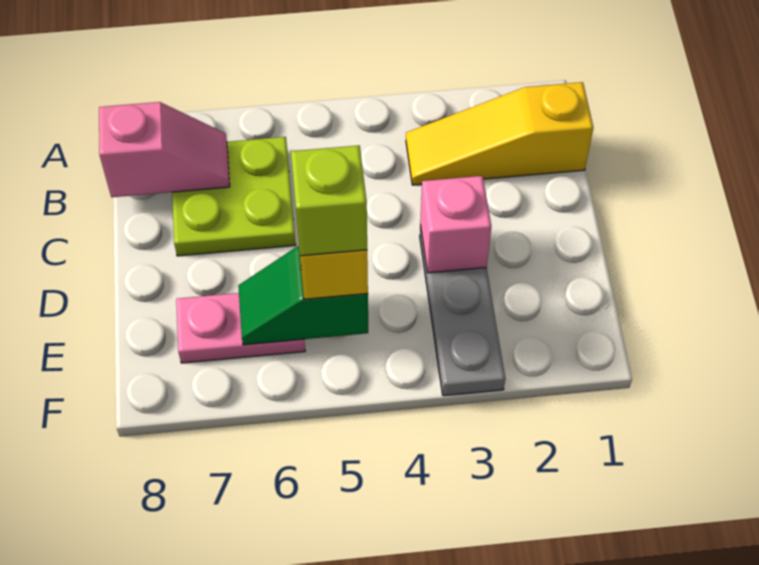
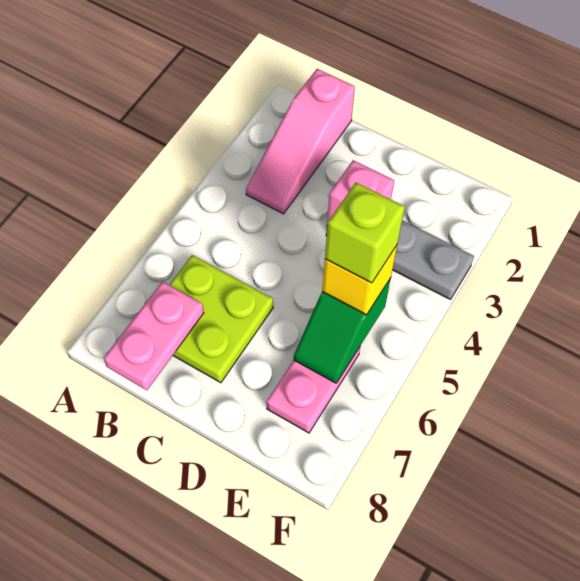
yellow slope B1:B3 level 1 top 1 -> pink slope B1:B3 level 1 top 1
pink slope B7:B8 level 2 top 8 -> pink plate B7:B8 level 2

